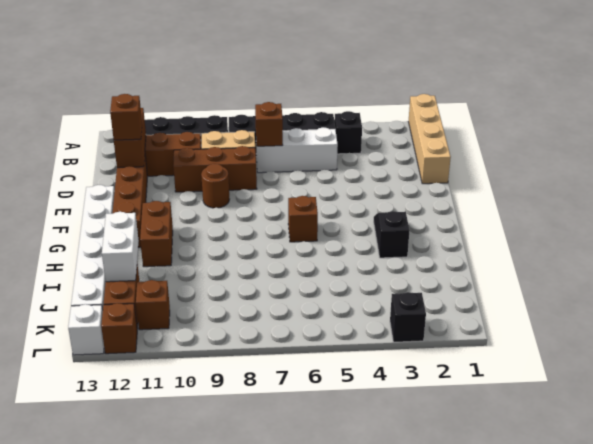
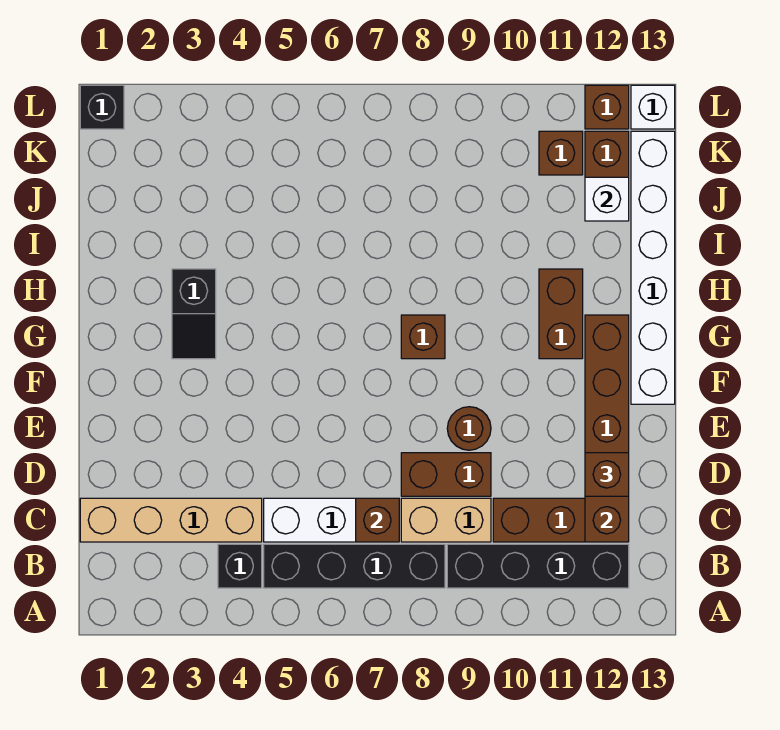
tan brick A1:D1 level 1 -> tan brick C1:C4 level 1
brown brick D8:D10 level 1 -> brown brick D8:D9 level 1
brown brick G6 level 1 -> brown brick G8 level 1
white brick I12:J12 level 2 -> white brick J12 level 2
black brick L3 level 1 -> black brick L1 level 1

